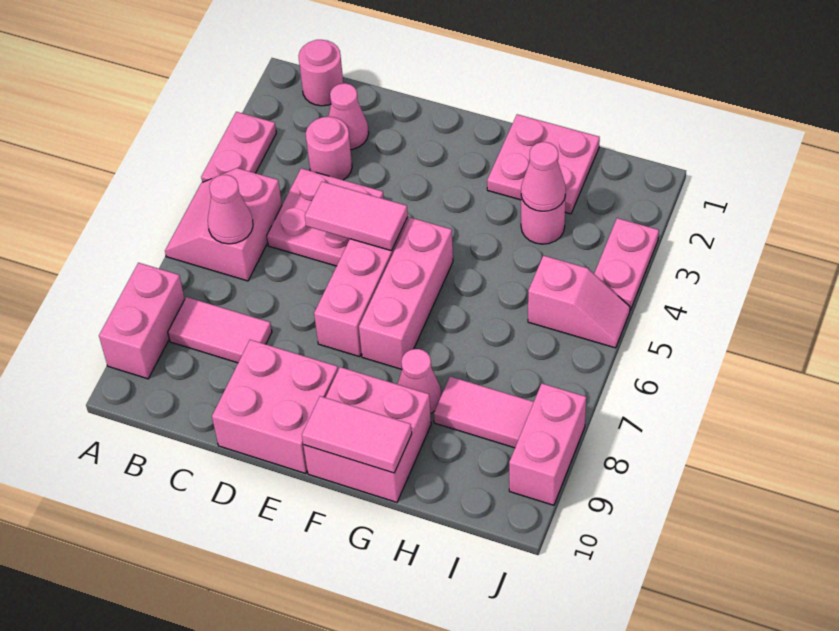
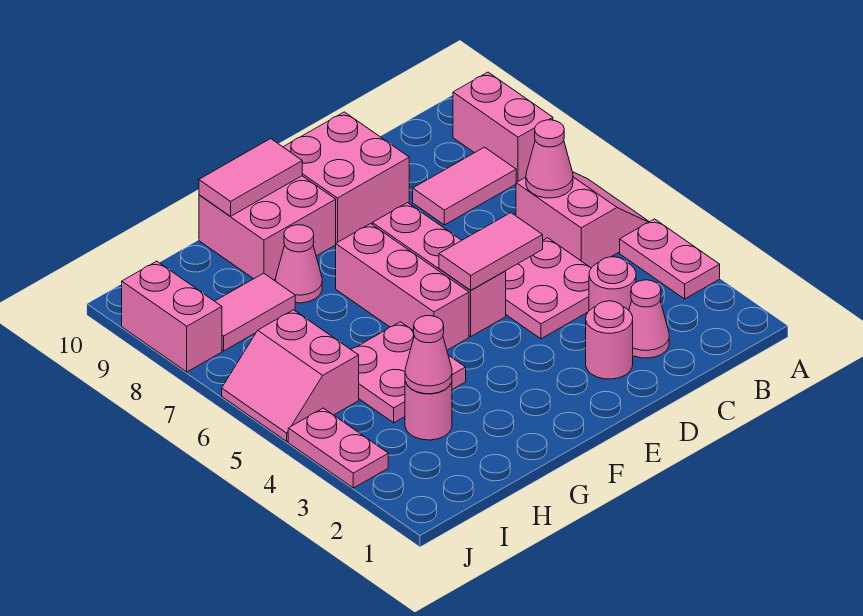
pink round brick B1 level 1 -> pink round brick D2 level 1
pink plate G1:H2 level 1 -> pink plate G4:H5 level 1
pink slope I5:J5 level 1 top I -> pink slope I5:J6 level 1 top I

